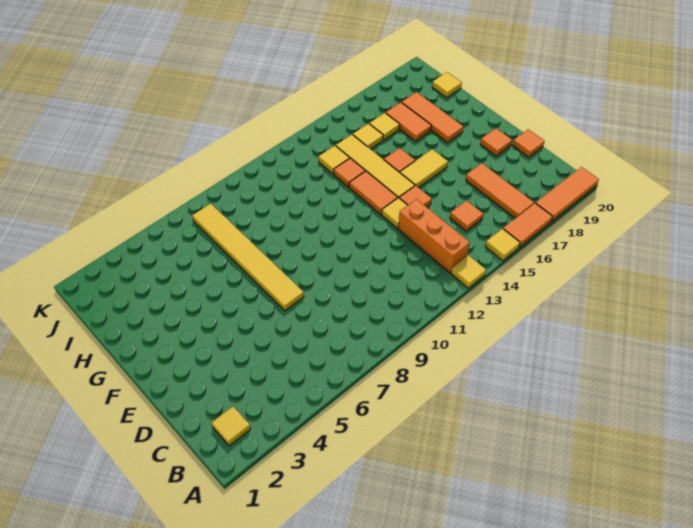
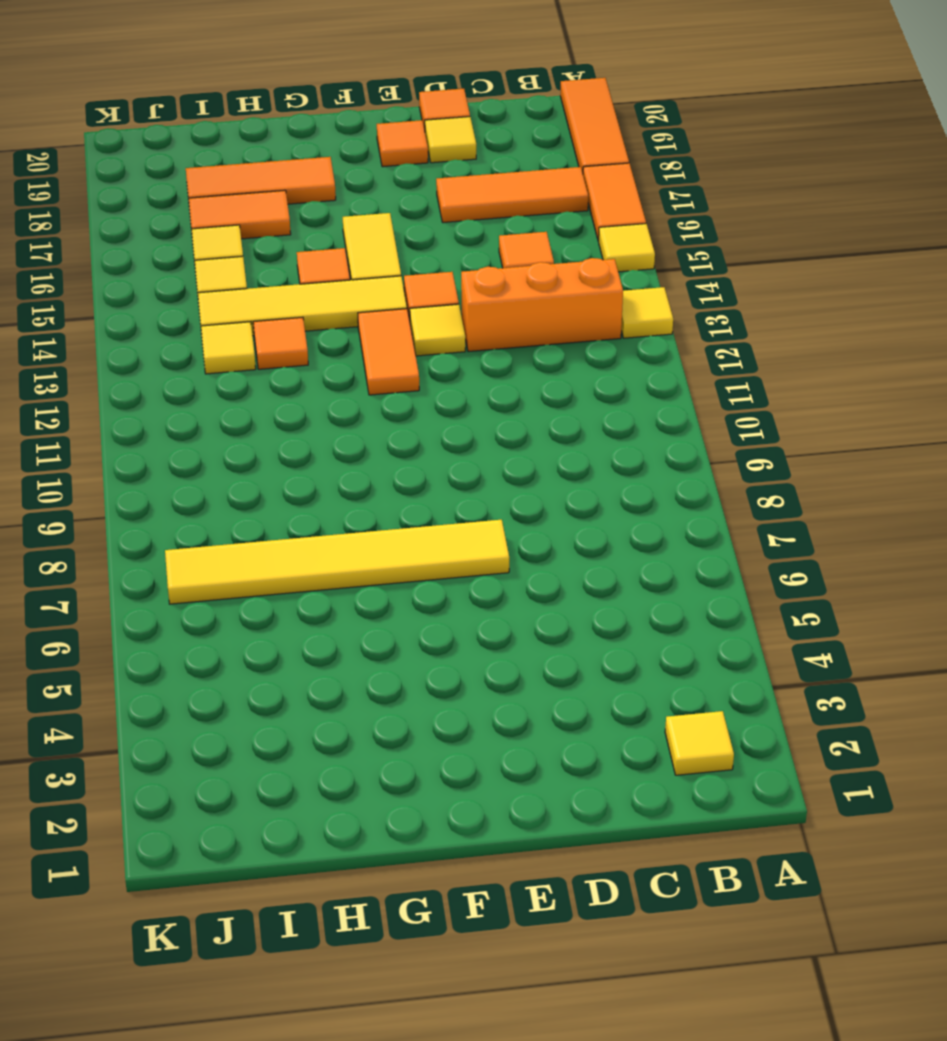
orange tile F13:G13 level 1 -> orange tile F12:F13 level 1
yellow tile I20 level 1 -> yellow tile D19 level 1

